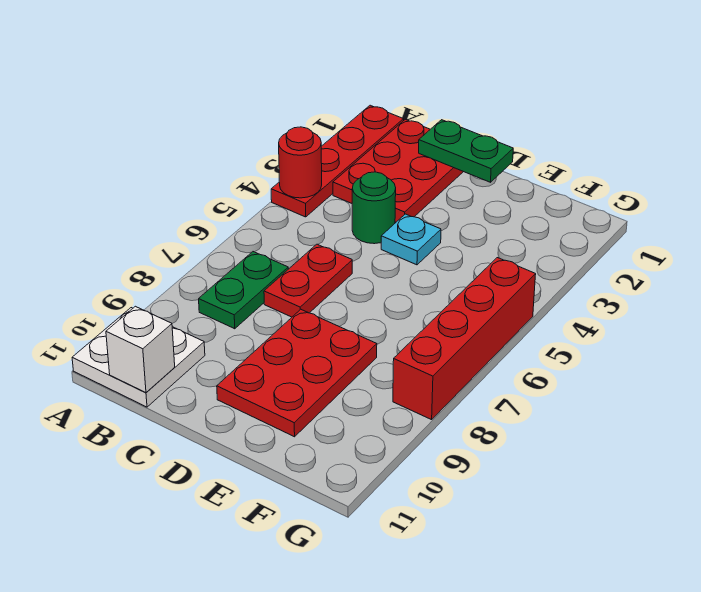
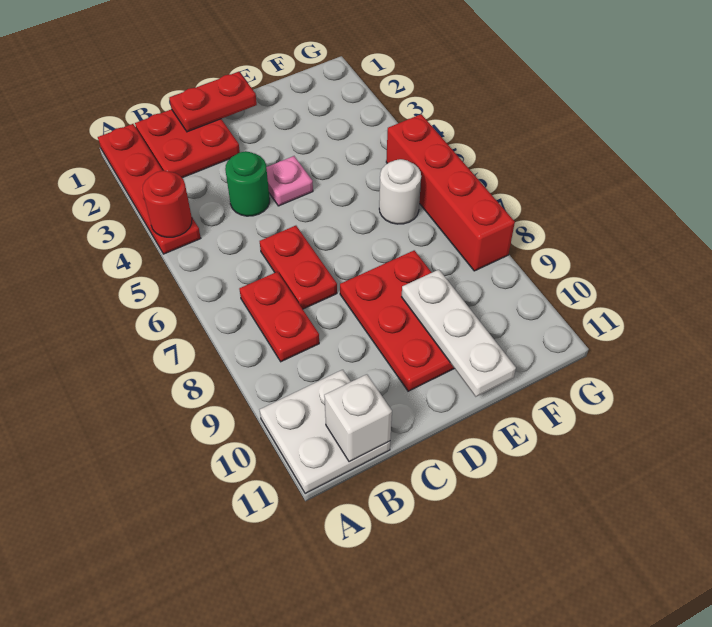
red plate B1:C3 level 1 -> red plate B1:C2 level 1
green plate B7:B8 level 1 -> red plate B7:B8 level 1
green plate C1:D1 level 2 -> red plate C1:D1 level 2
cyan plate D4 level 1 -> pink plate D4 level 1
none -> white plate E9:E11 level 2
none -> white round brick F6 level 1

